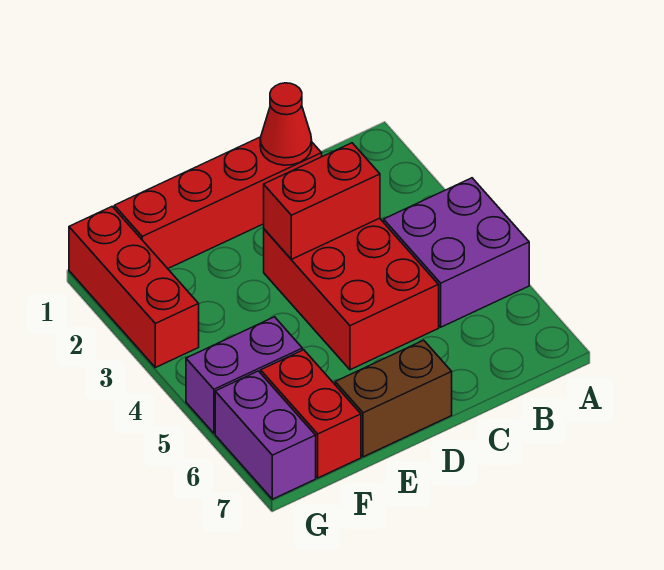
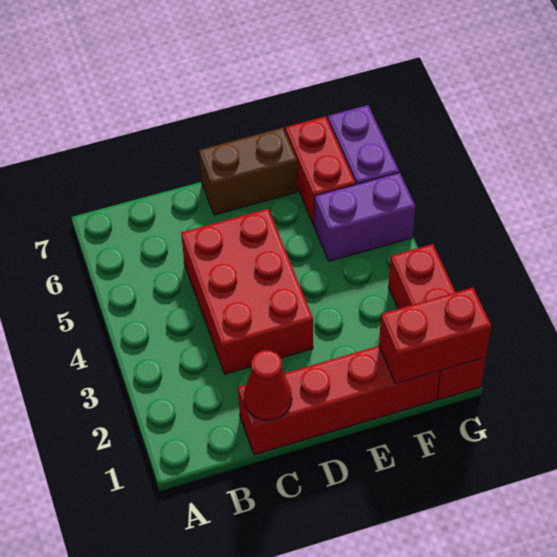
purple brick A4:B5 level 1 -> none
red brick C3:D3 level 2 -> red brick F1:G1 level 2

